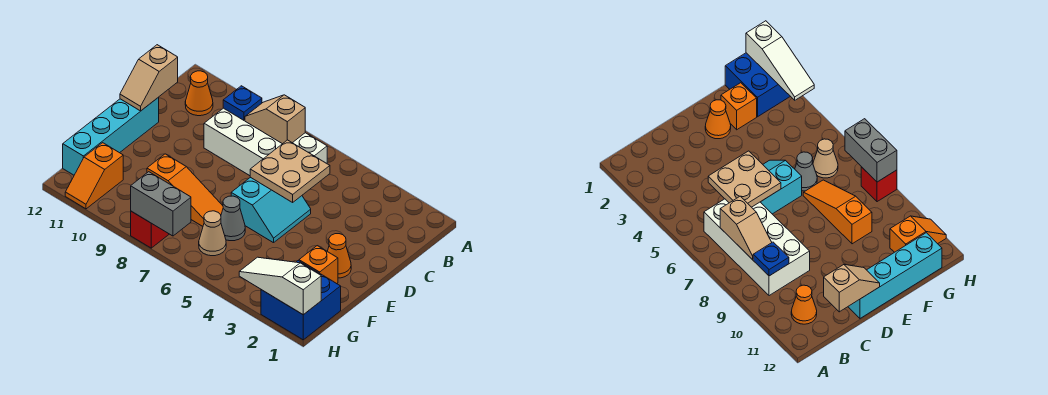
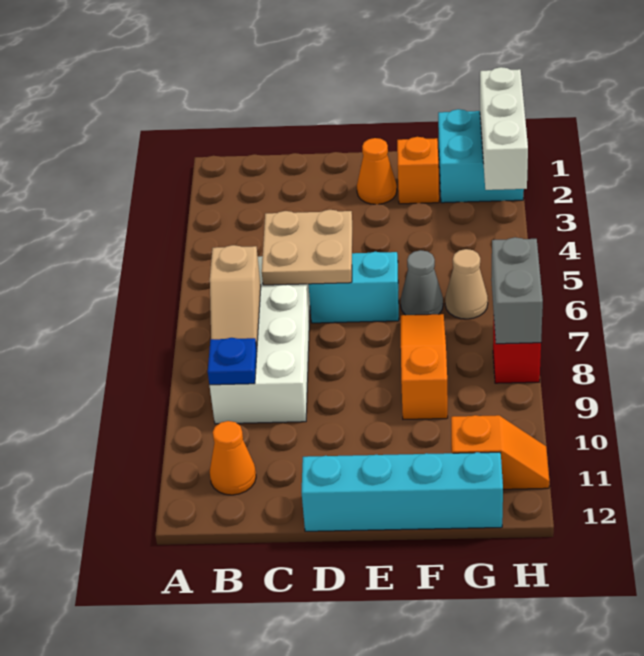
tan slope C12:D12 level 2 top C -> none
blue brick G1:H2 level 1 -> cyan brick G1:H2 level 1
white slope H1:H3 level 2 top 1 -> white brick H1:H3 level 2

